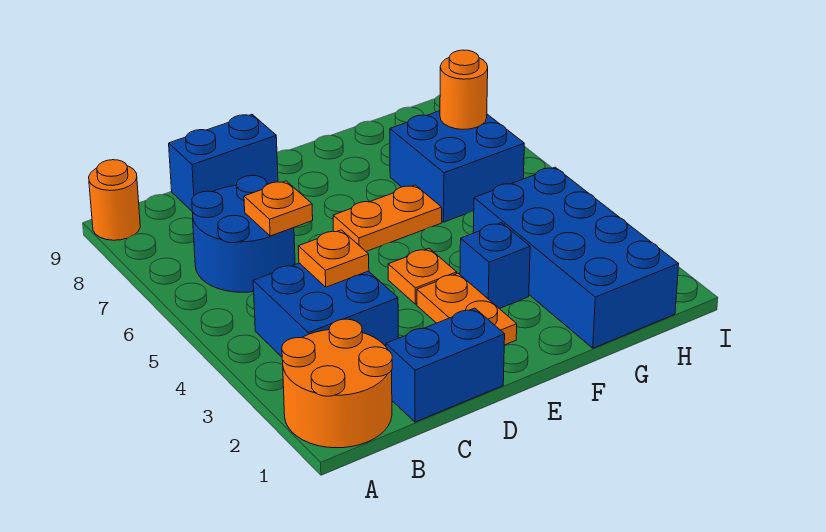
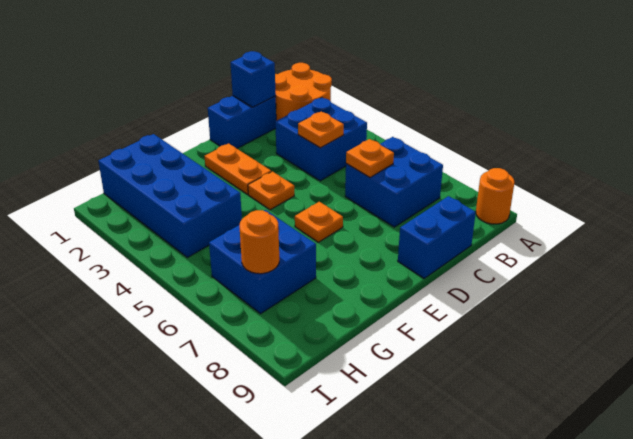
blue round brick B6:C7 level 1 -> blue brick B6:C7 level 1
orange plate E6:F6 level 1 -> orange plate E6 level 1
blue brick F3 level 1 -> blue brick C1 level 2

